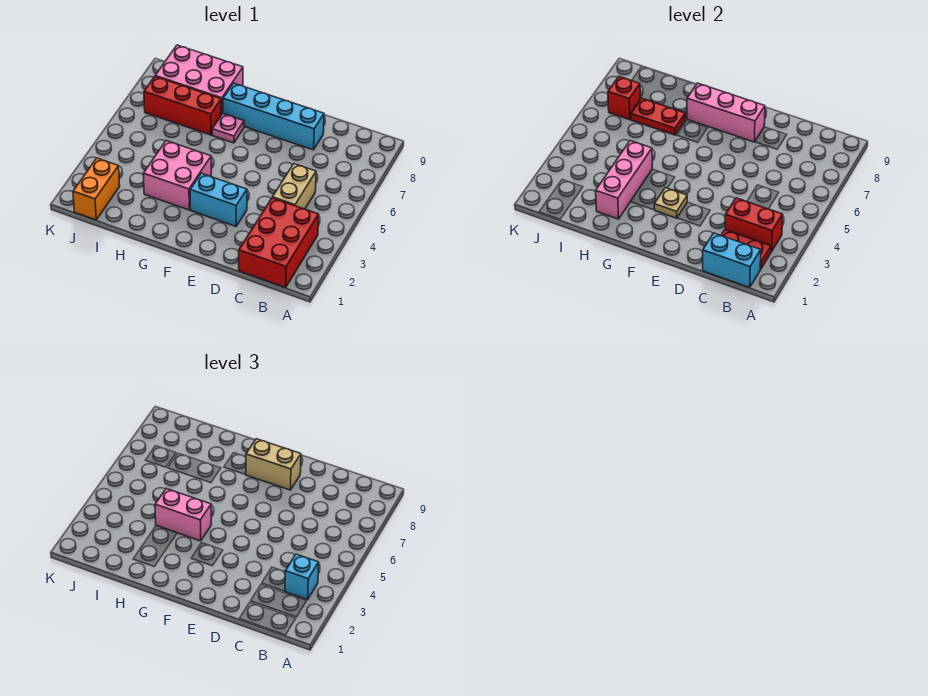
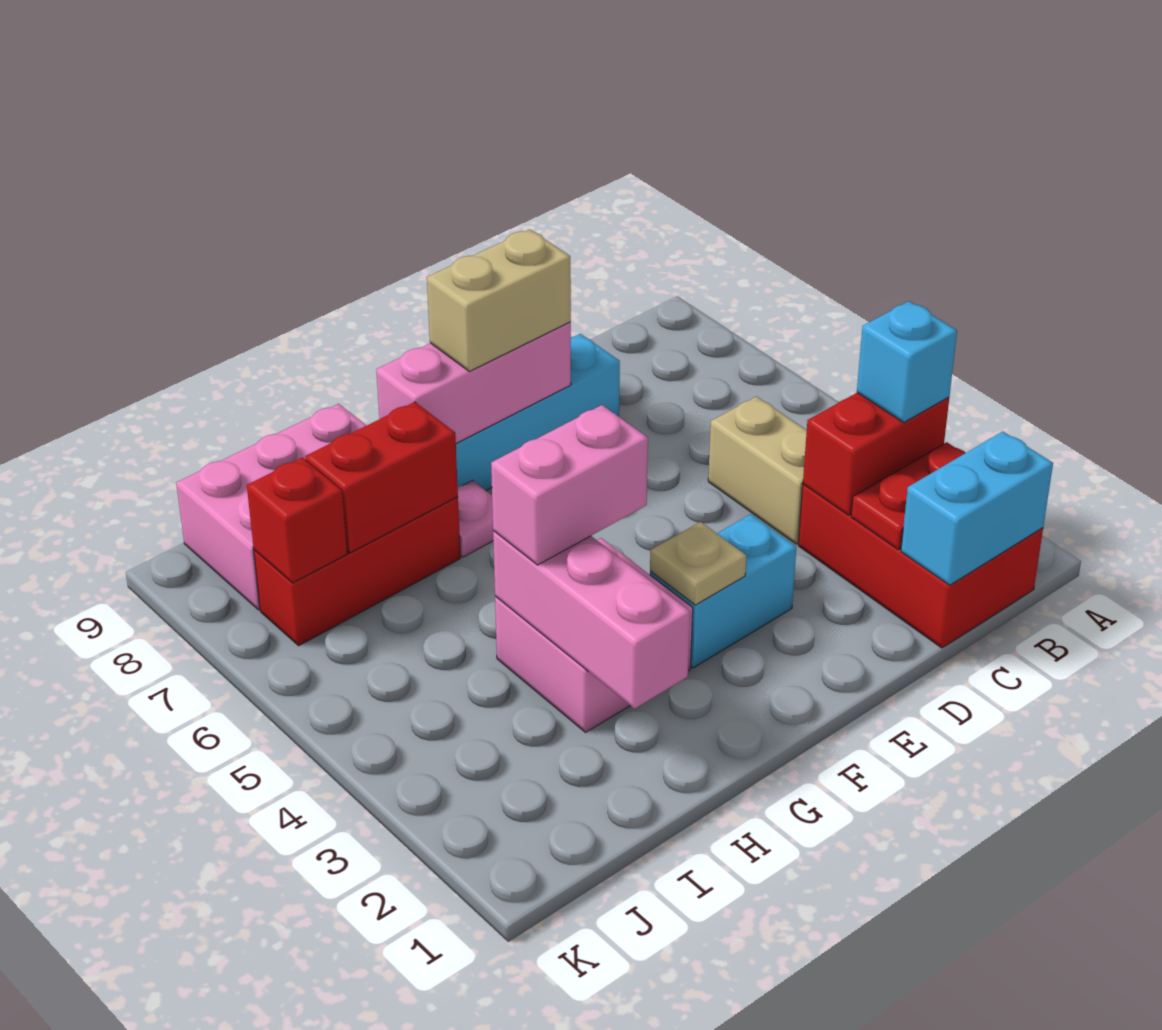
red plate H7:I7 level 2 -> red brick H7:I7 level 2
orange brick J1:J2 level 1 -> none

